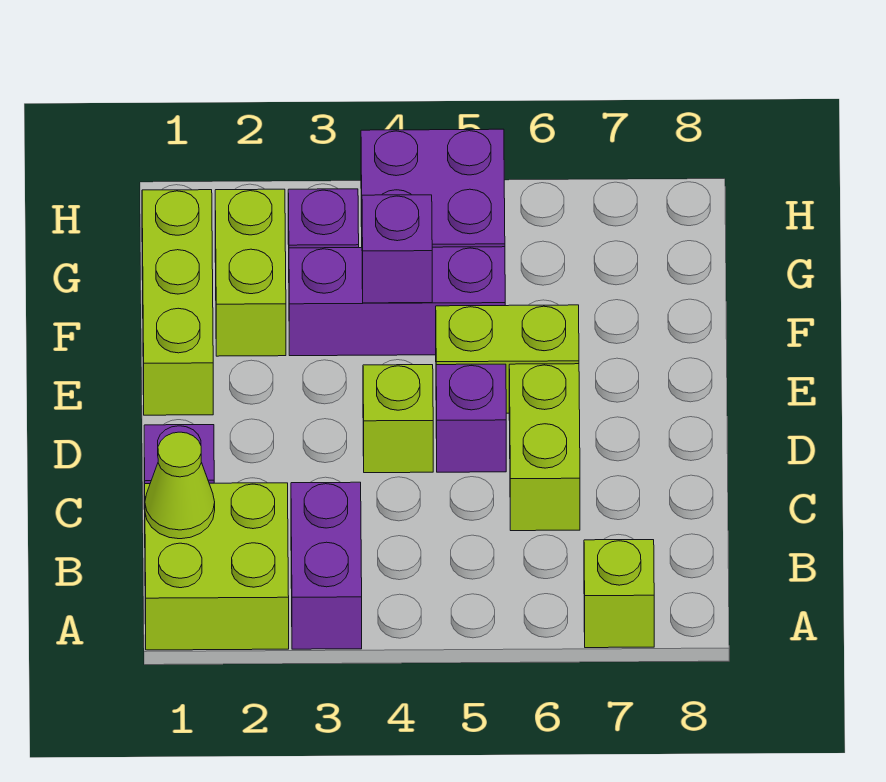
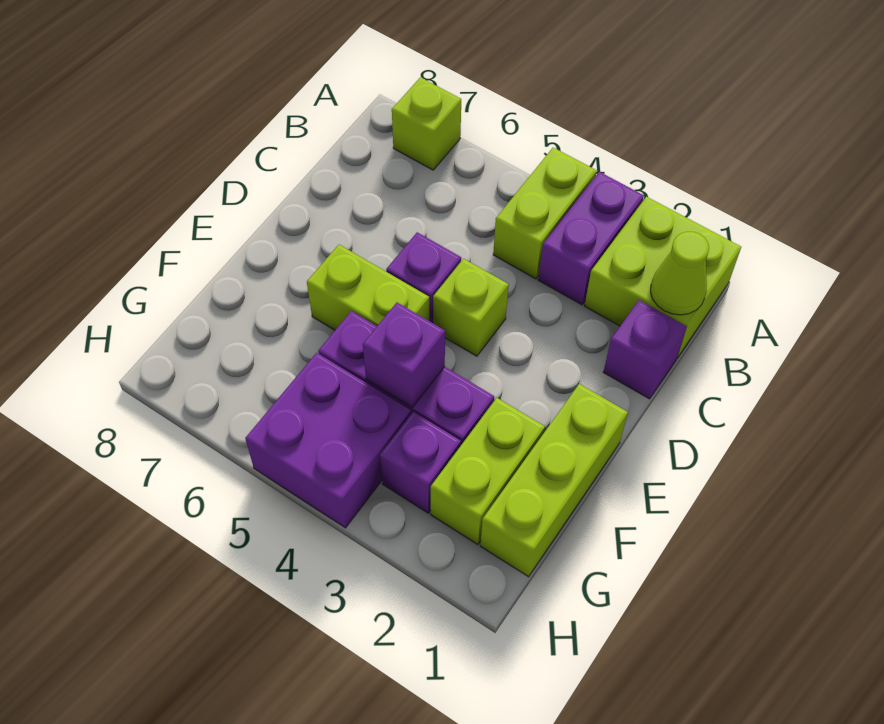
lime brick C6:D6 level 1 -> lime brick A4:B4 level 1

